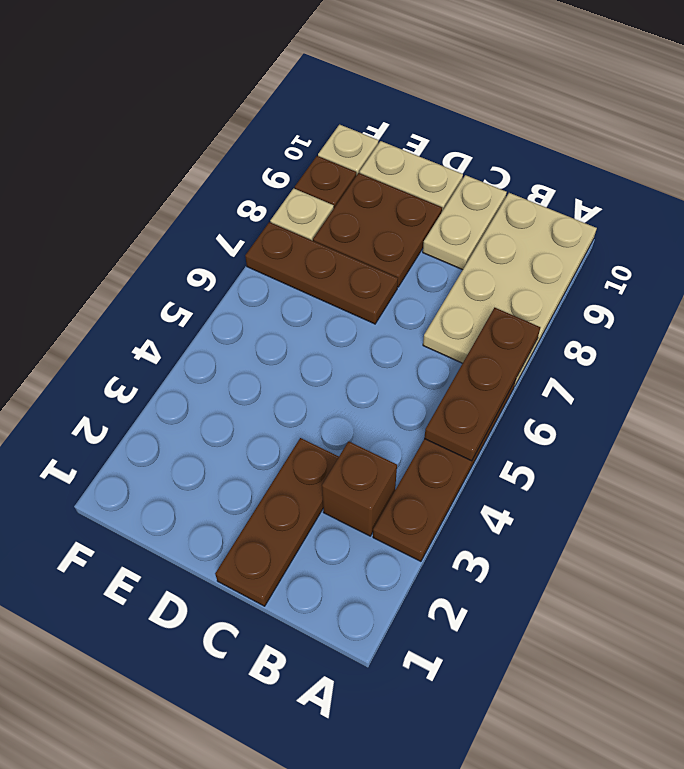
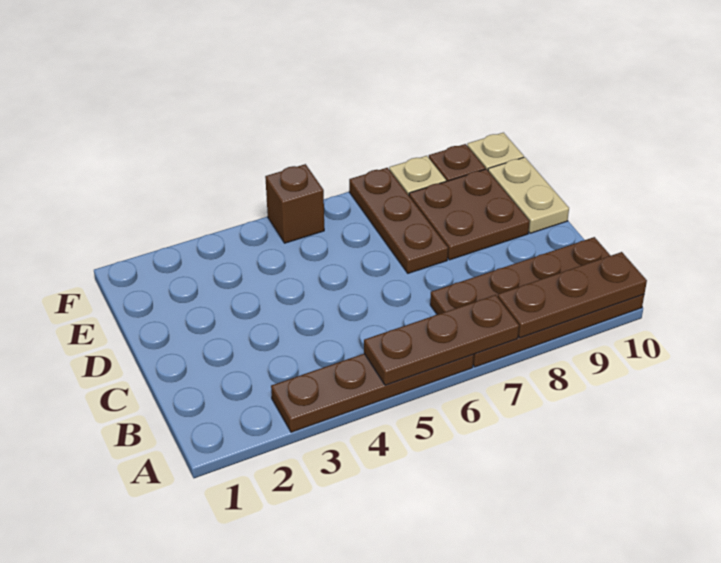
tan plate A7:B10 level 1 -> brown plate A7:B10 level 1
brown brick B3 level 1 -> brown brick F5 level 1
brown plate C1:C3 level 1 -> brown plate A8:A10 level 2
tan plate C9:C10 level 1 -> none

